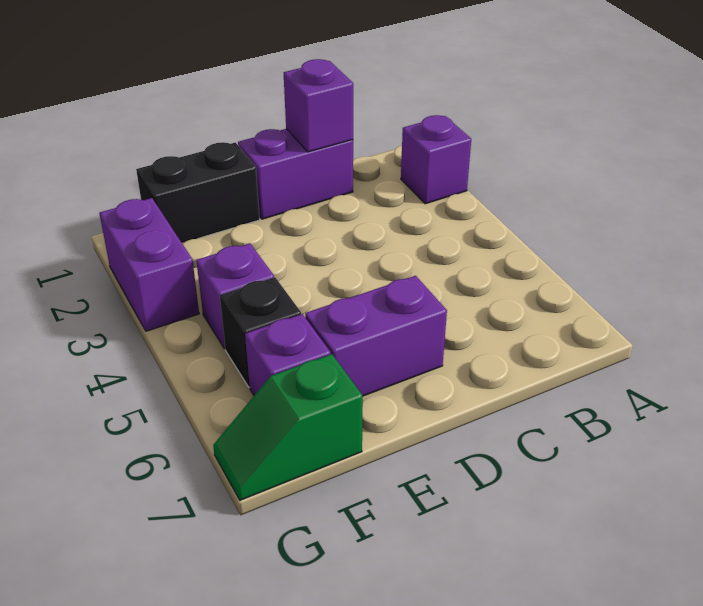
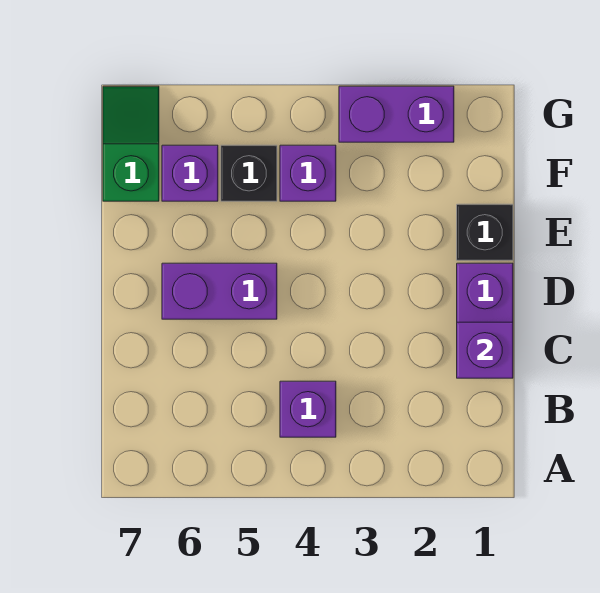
purple brick A2 level 1 -> purple brick B4 level 1
purple brick D6:E6 level 1 -> purple brick D5:D6 level 1
black brick E1:F1 level 1 -> black brick E1 level 1

